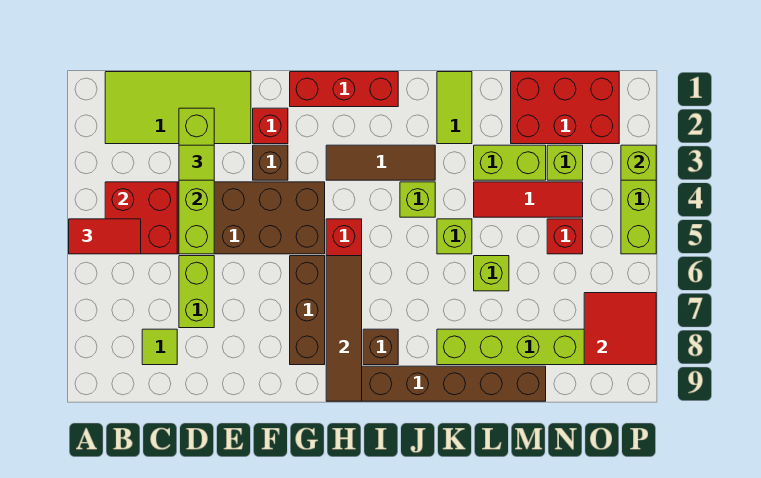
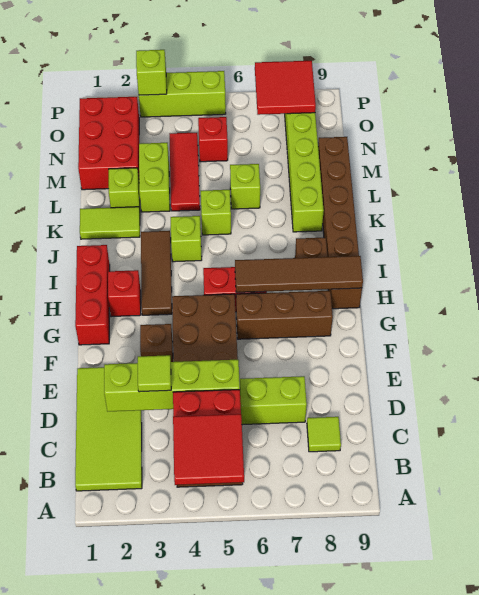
red tile A5:B5 level 3 -> red tile A4:B5 level 3
red brick F2 level 1 -> red brick H2 level 1
lime brick N3 level 1 -> lime brick L2 level 1

